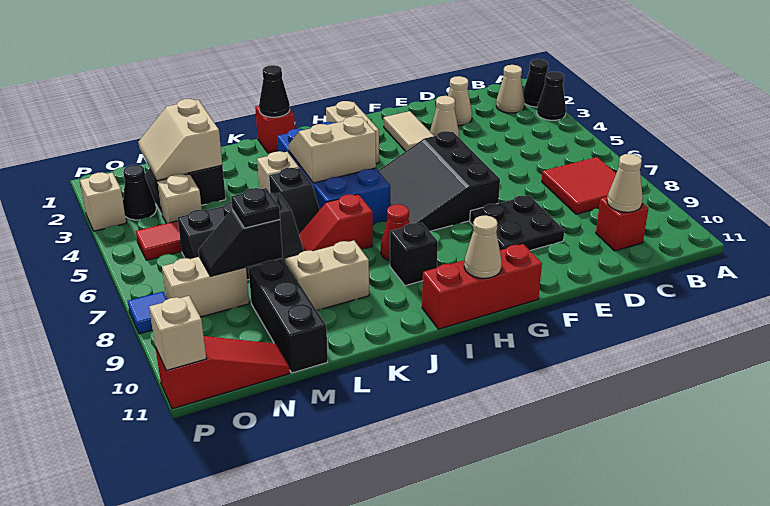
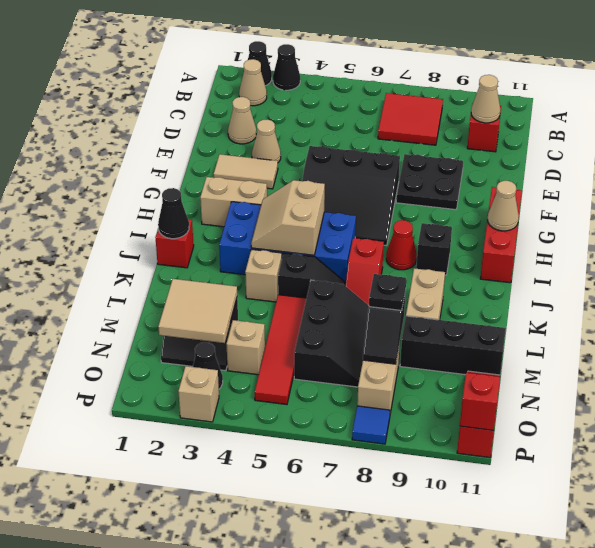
tan slope M2:N3 level 2 top M -> tan tile M2:N3 level 2
tan brick P11 level 2 -> red brick P11 level 2

